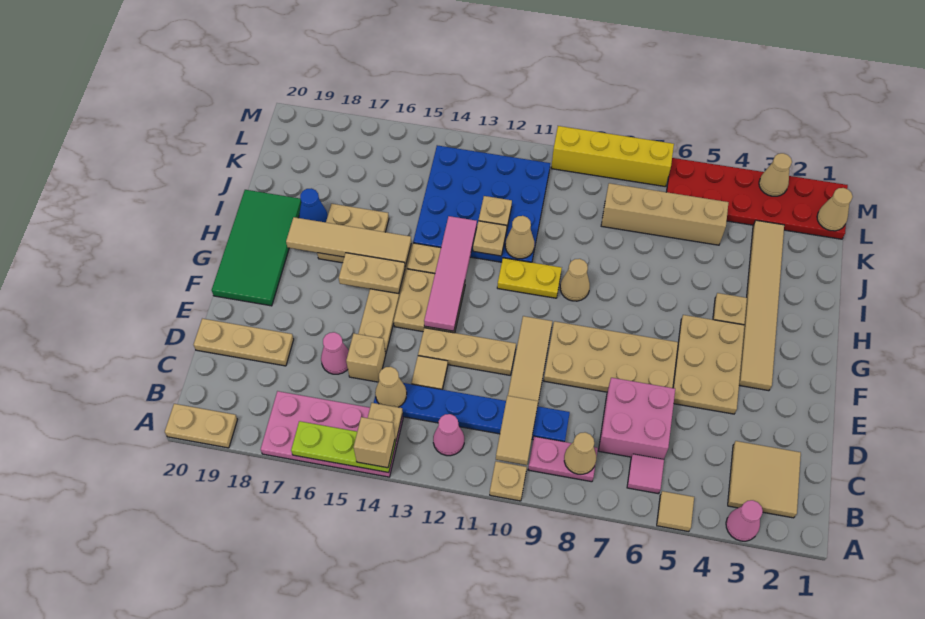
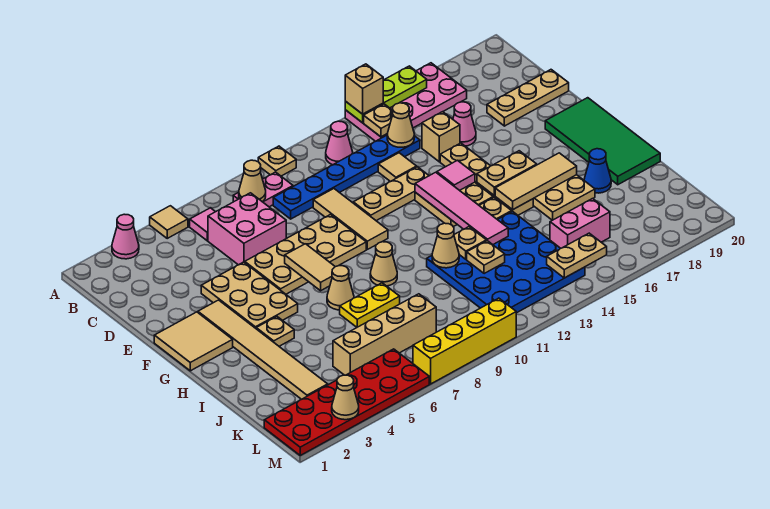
tan plate A19:A20 level 1 -> tan plate L14:L15 level 2
tan tile B2:C3 level 1 -> tan tile F1:G2 level 1
tan tile B10:C10 level 2 -> tan tile F7:G7 level 2
none -> pink tile F14 level 2
yellow plate H10:H11 level 1 -> yellow plate I7:I8 level 1
tan tile H15:H18 level 2 -> tan tile H15:H17 level 2
none -> pink brick K15:K16 level 1
tan cone L1 level 2 -> tan cone H7 level 1

